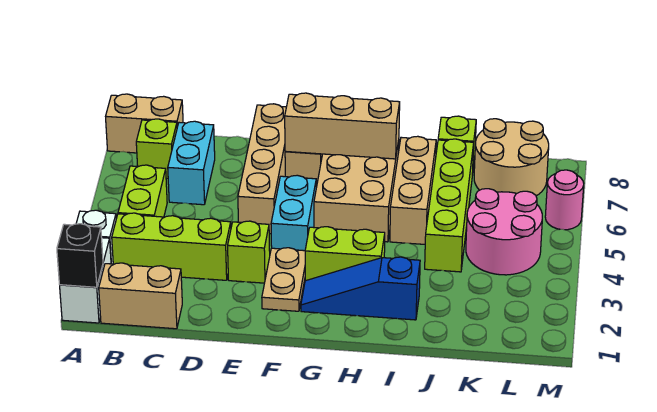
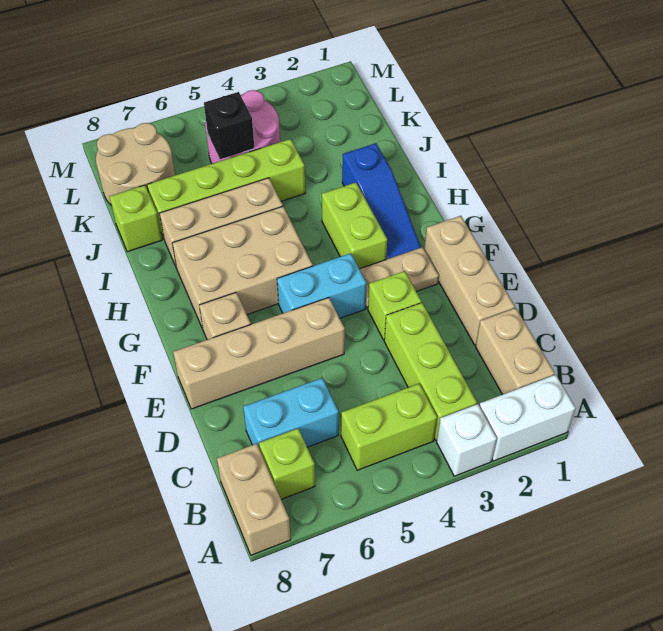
black brick A1 level 2 -> black brick K5 level 2
tan brick F7:H7 level 2 -> tan brick D1:F1 level 1
pink round brick M6 level 1 -> none

